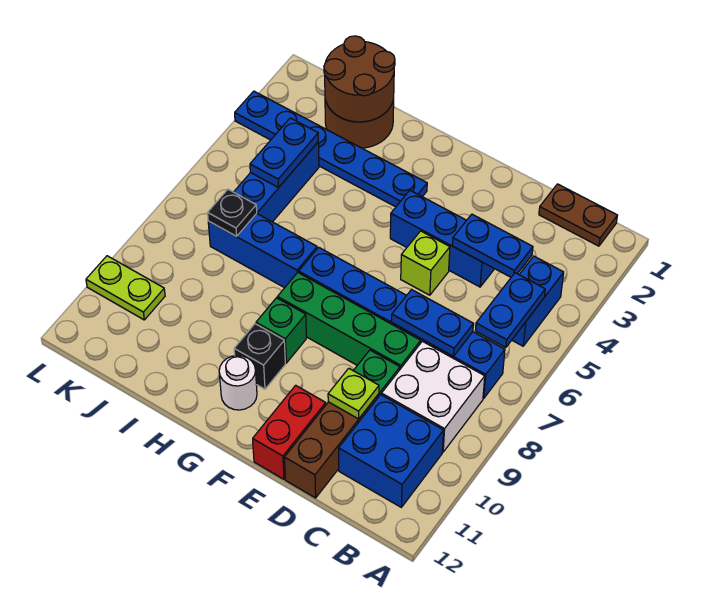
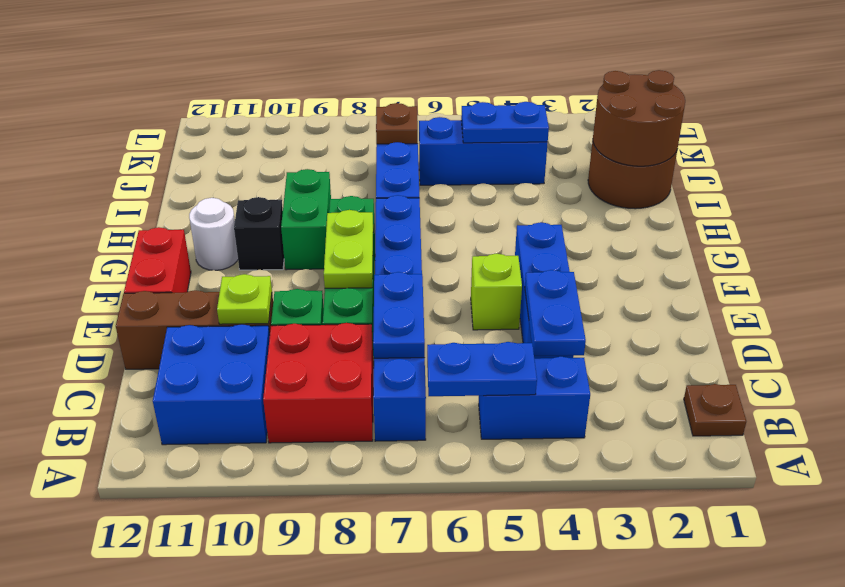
brown plate B1:C1 level 1 -> brown plate B1 level 1
white brick B8:C9 level 1 -> red brick B8:C9 level 1
red brick E11:E12 level 1 -> red brick E12:F12 level 1
blue plate G3:L3 level 1 -> none
green brick G9 level 1 -> green brick G9:H9 level 1
black plate J7 level 2 -> brown plate J7 level 2
lime plate K10:L10 level 1 -> lime plate E8:F8 level 2

